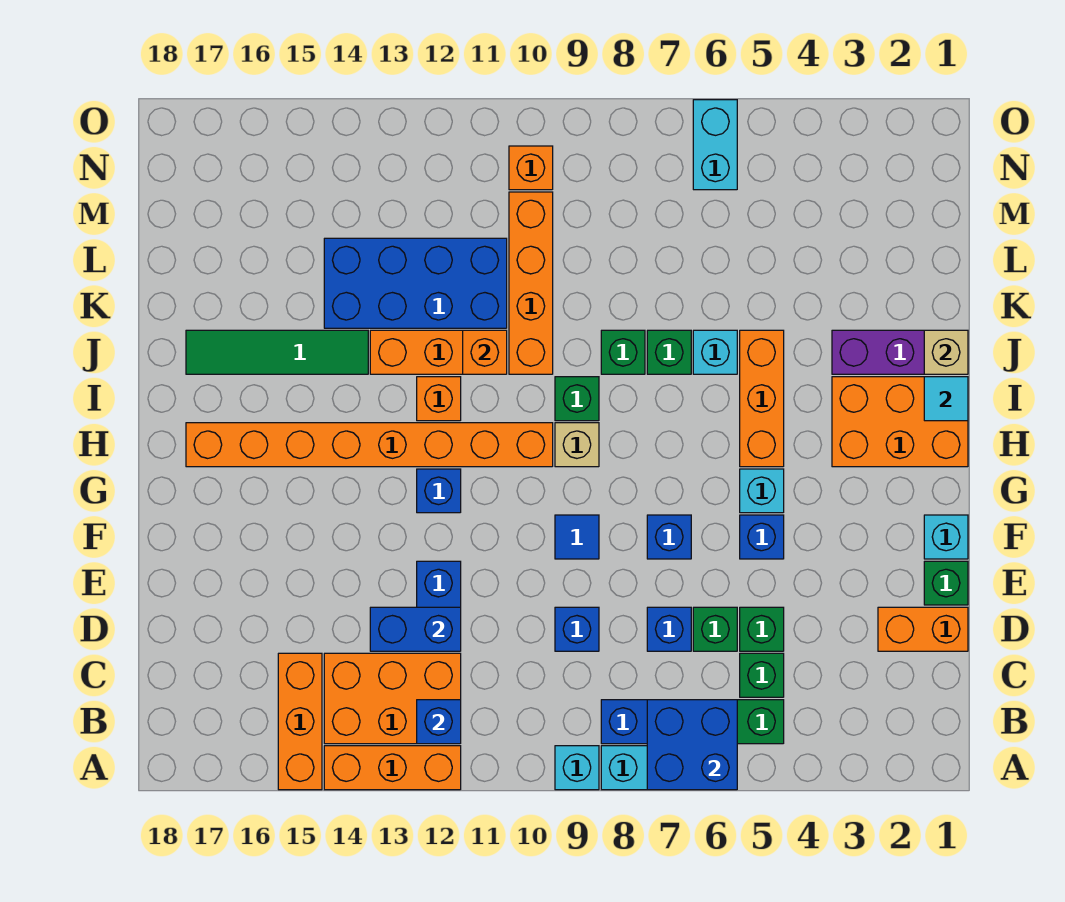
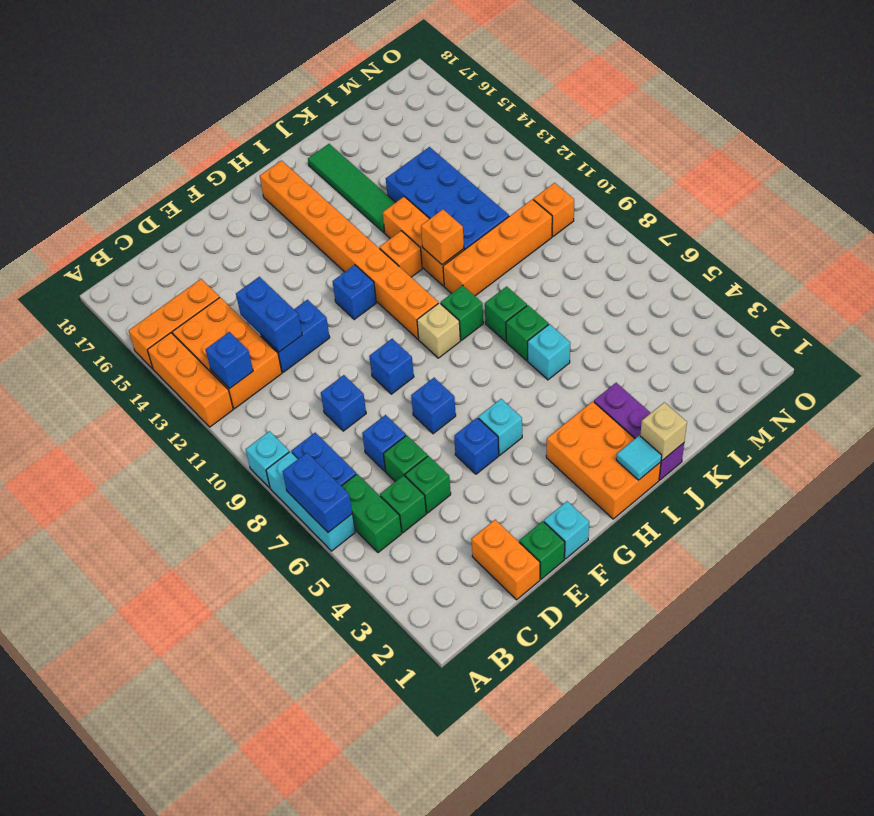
blue brick A6:B7 level 2 -> blue brick A6:A7 level 2
blue tile F9 level 1 -> blue brick F9 level 1
orange brick H5:J5 level 1 -> none
cyan brick N6:O6 level 1 -> none

